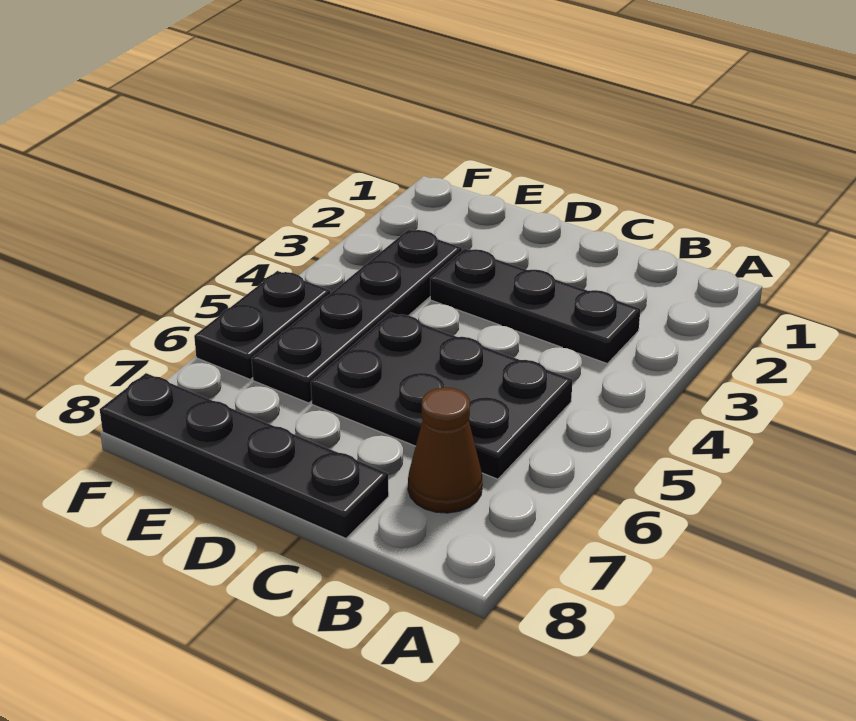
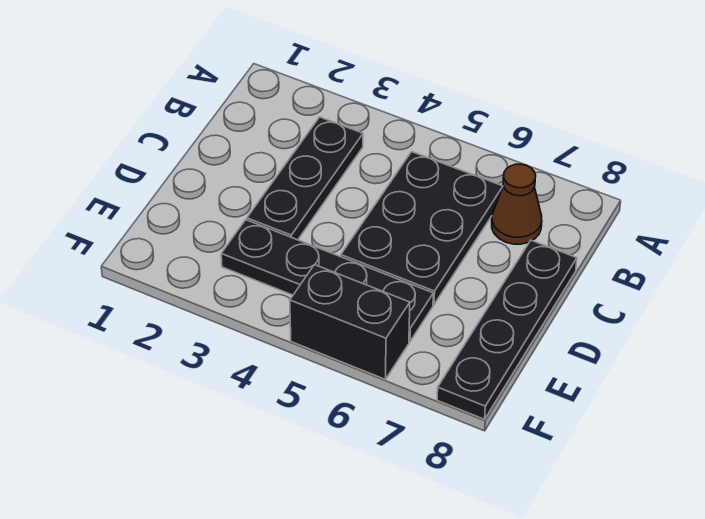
black plate F5:F6 level 1 -> black brick F5:F6 level 1

